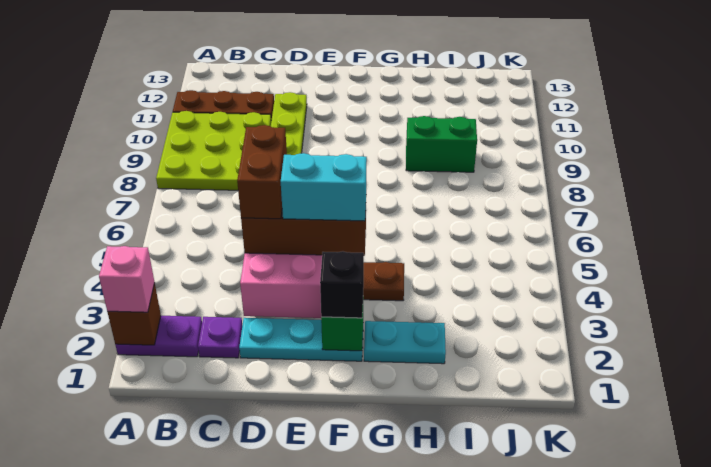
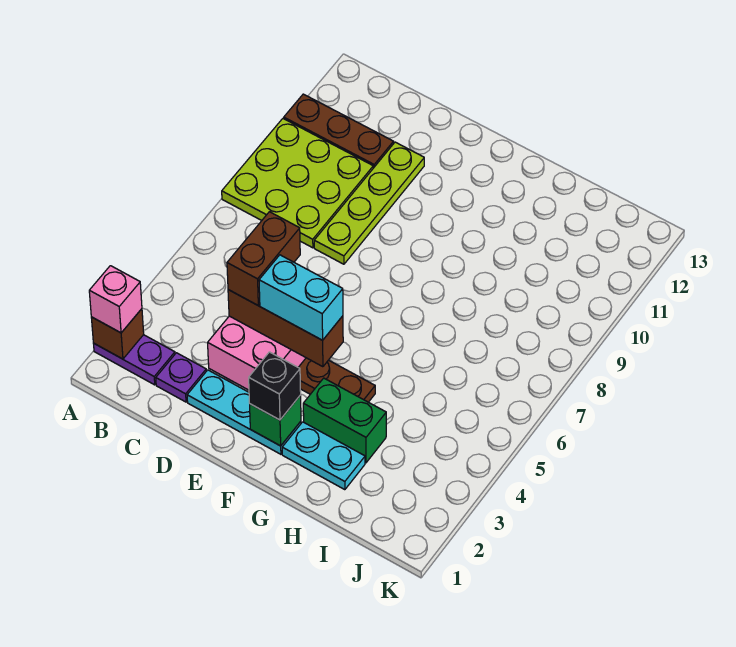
green brick H9:I9 level 1 -> green brick G3:H3 level 1

